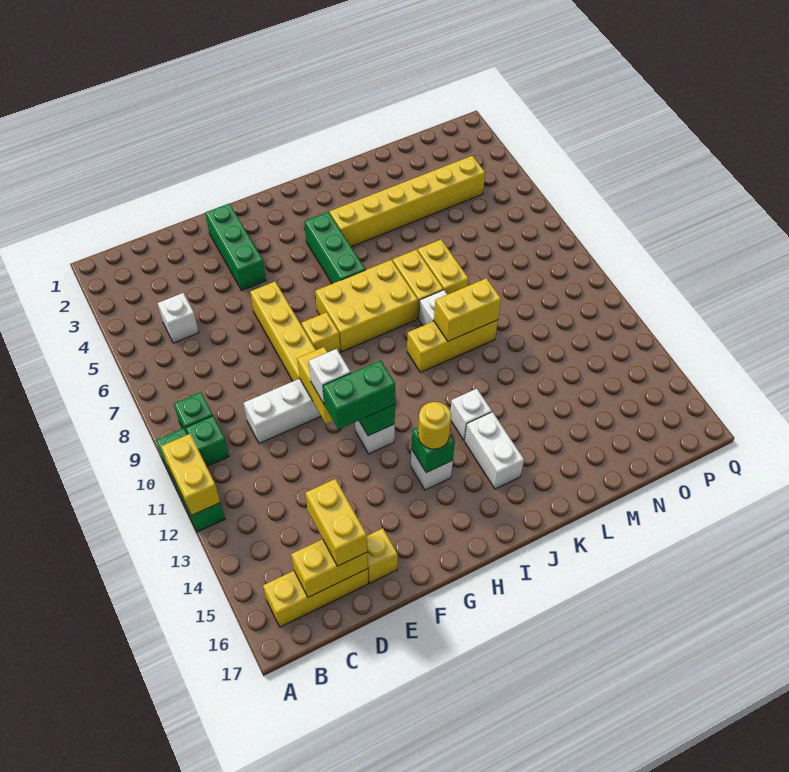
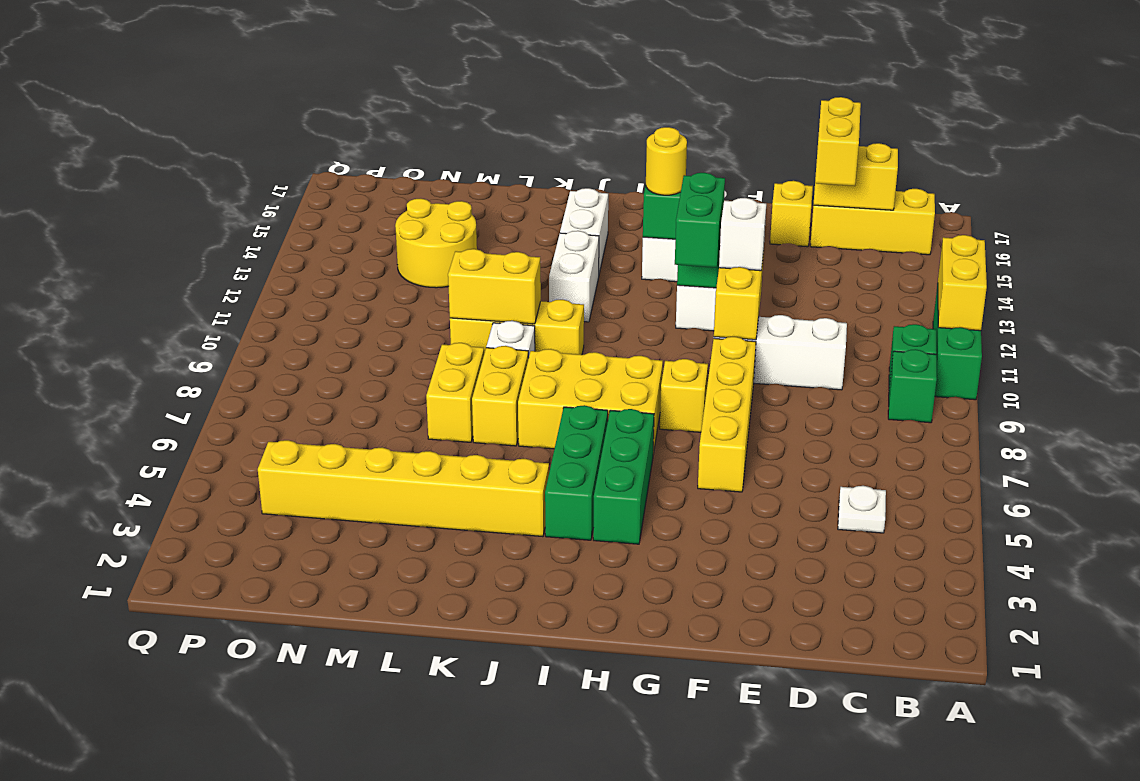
white brick C5 level 1 -> white plate C5 level 1
green brick F2:F4 level 1 -> green brick H4:H6 level 1
green brick F12:G12 level 3 -> green brick G11:G12 level 3
white brick J13 level 1 -> white brick J12:J13 level 1
none -> yellow round brick M13:N14 level 1

